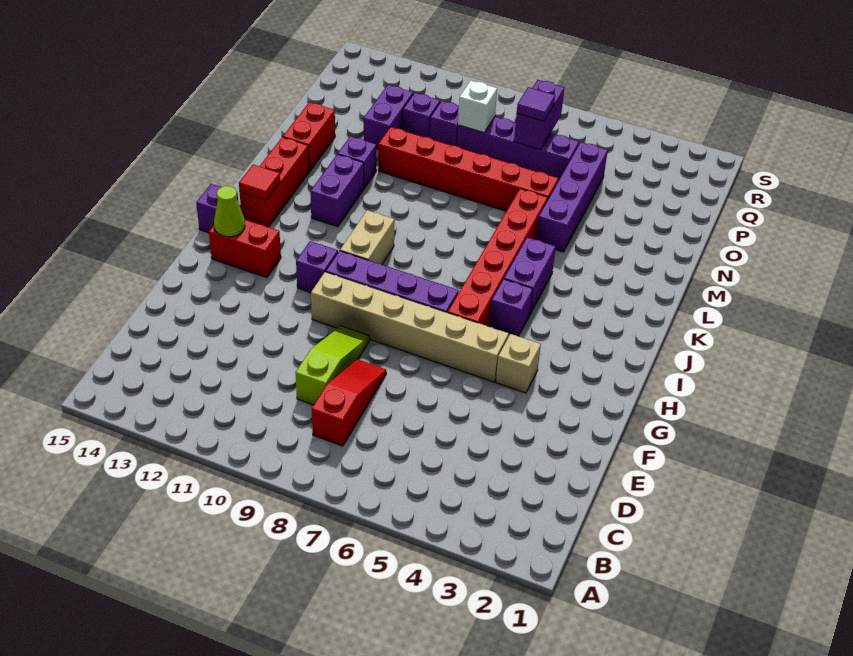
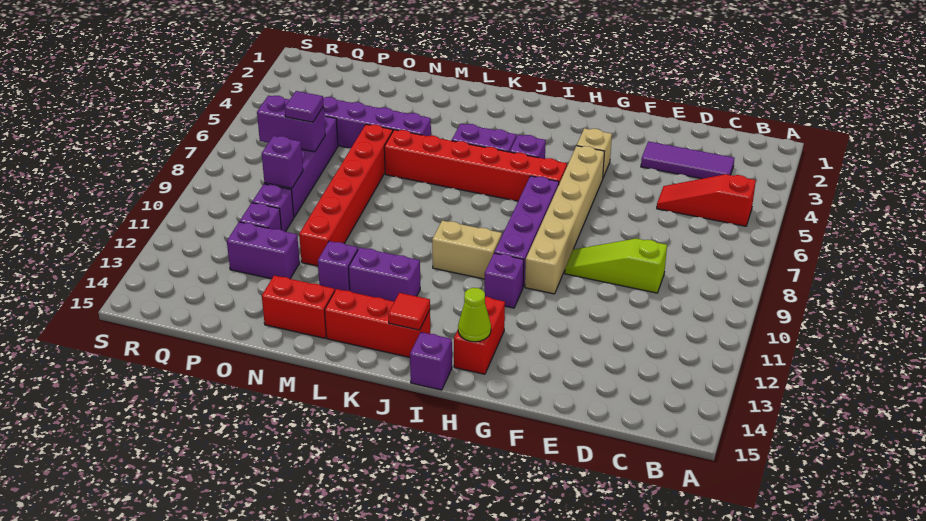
none -> purple tile C3:E3 level 1
red slope C8:E8 level 1 top C -> red slope B5:D5 level 1 top B
white brick P9 level 2 -> purple brick P9 level 2

